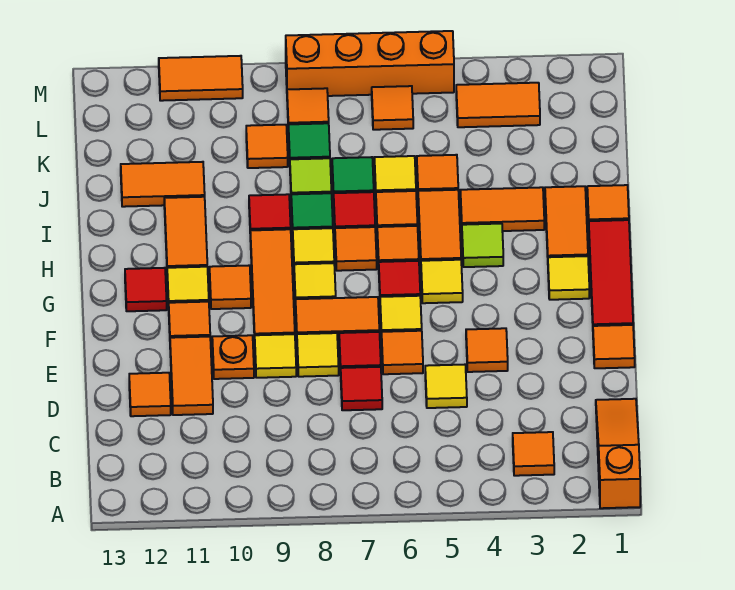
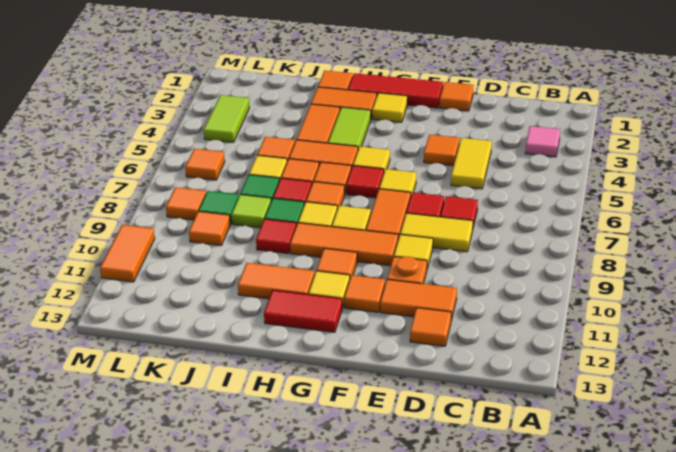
orange slope A1:C1 level 1 top A -> none
orange tile B3 level 1 -> pink tile B3 level 1
yellow tile D5 level 1 -> yellow tile D4:D5 level 1
orange tile E6 level 1 -> none
yellow tile E8 level 1 -> yellow tile D8:E8 level 1
red tile G12 level 1 -> red tile G12:H12 level 1
lime tile H4 level 1 -> lime tile H3:H4 level 1
orange tile J11:J12 level 1 -> none
orange tile L3:L4 level 1 -> lime tile L3:L4 level 1
orange brick M5:M8 level 1 -> none

